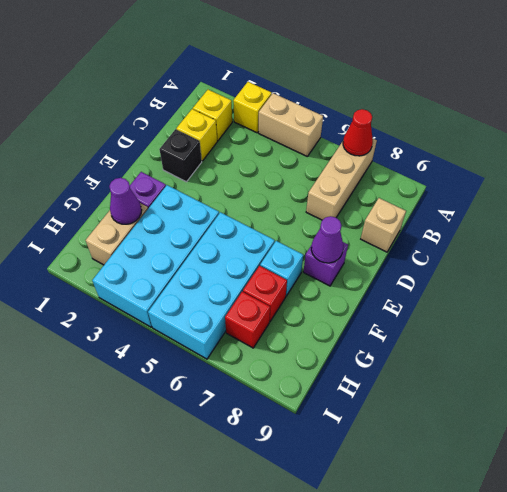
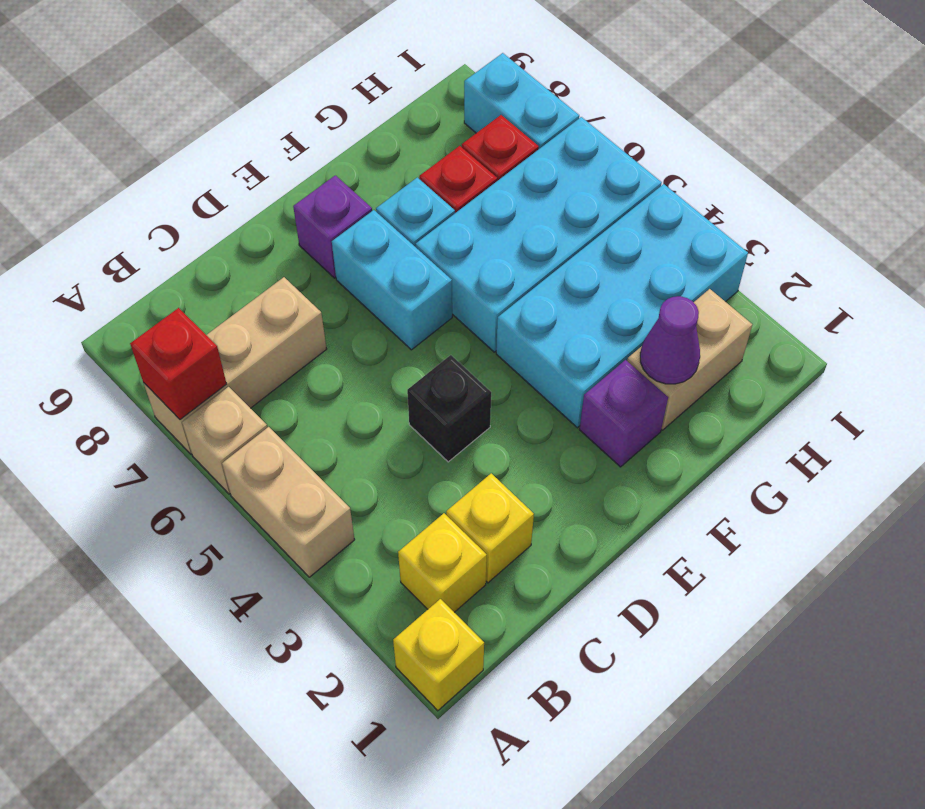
yellow brick A3 level 1 -> yellow brick A1 level 1
red cone A7 level 2 -> red brick A7 level 2
tan brick C9 level 1 -> tan brick A6 level 1
black brick D2 level 1 -> black brick D4 level 1
none -> cyan brick E6:E7 level 1
purple cone E8 level 2 -> none
none -> cyan brick I7:I8 level 1

